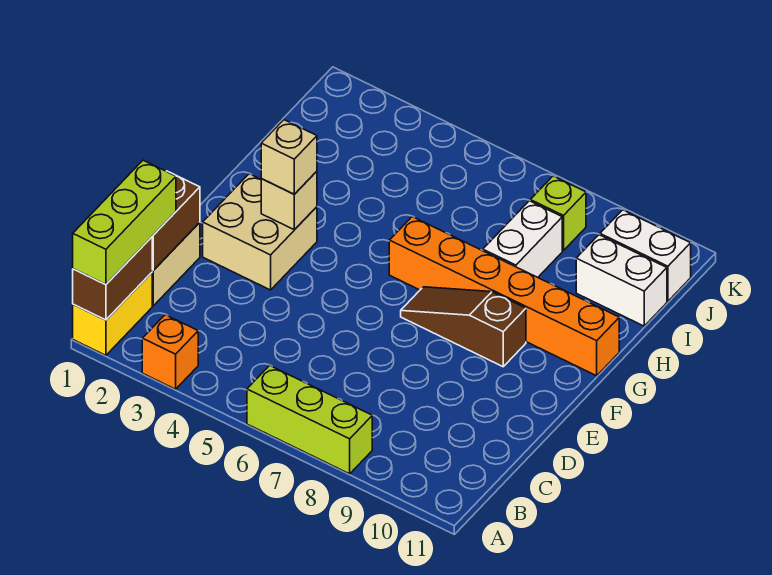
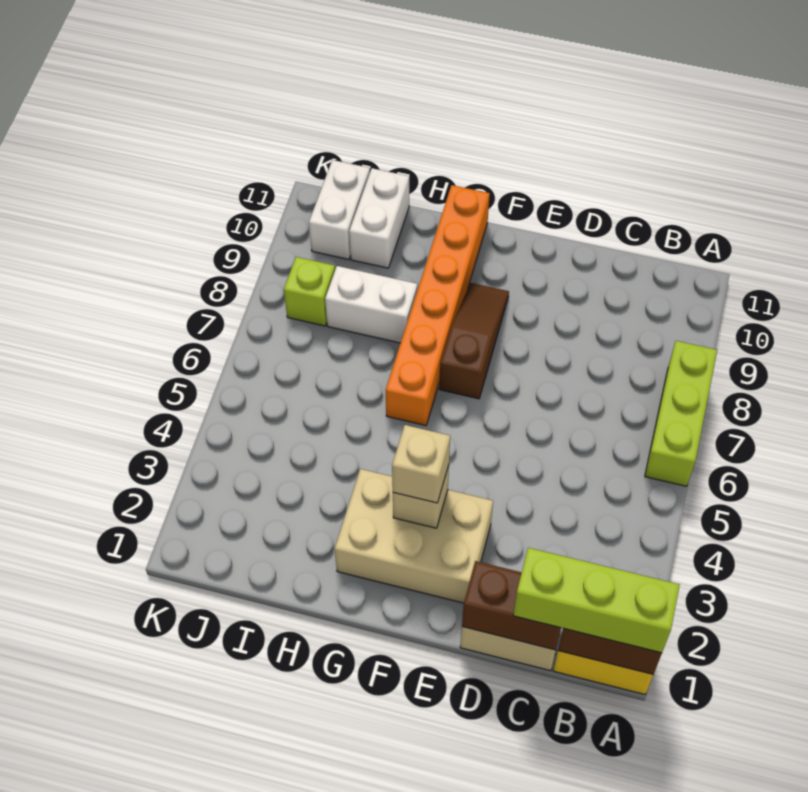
orange brick A3 level 1 -> none
tan brick E2:F3 level 1 -> tan brick E2:G3 level 1
brown slope F7:F9 level 1 top 9 -> brown slope F7:F9 level 1 top 7

